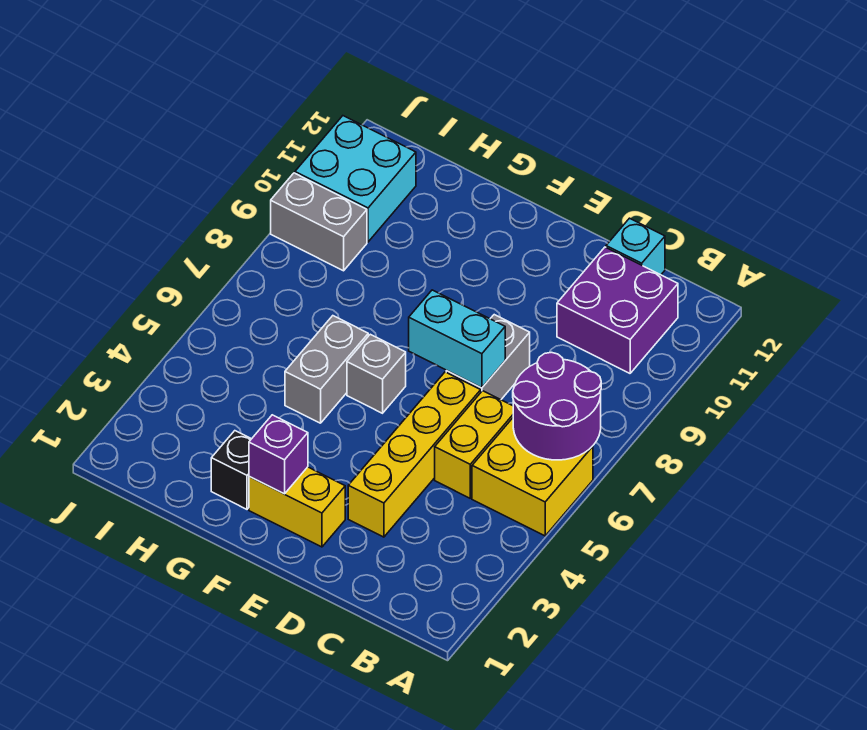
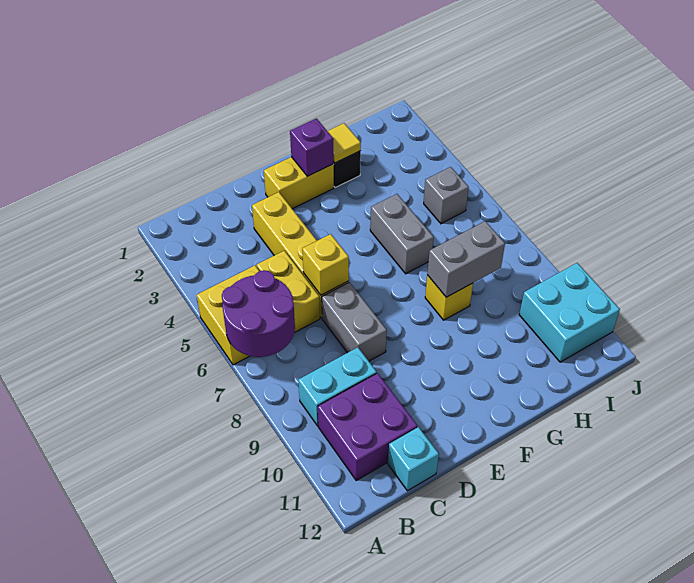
none -> yellow brick D6 level 2
cyan brick D7:E7 level 2 -> cyan brick B9:C9 level 1
grey brick F6 level 1 -> grey brick I5 level 1
none -> yellow tile G2 level 2
none -> yellow brick G8 level 1
grey brick I9:J9 level 1 -> grey brick G8:H8 level 2

